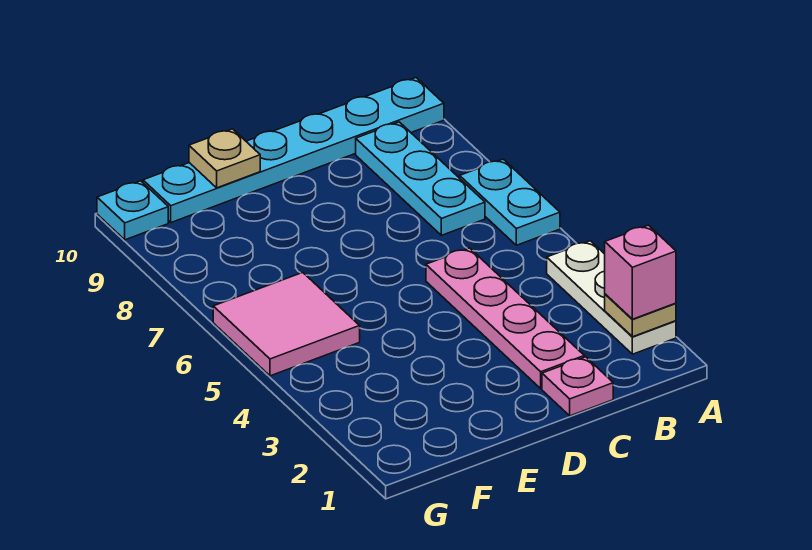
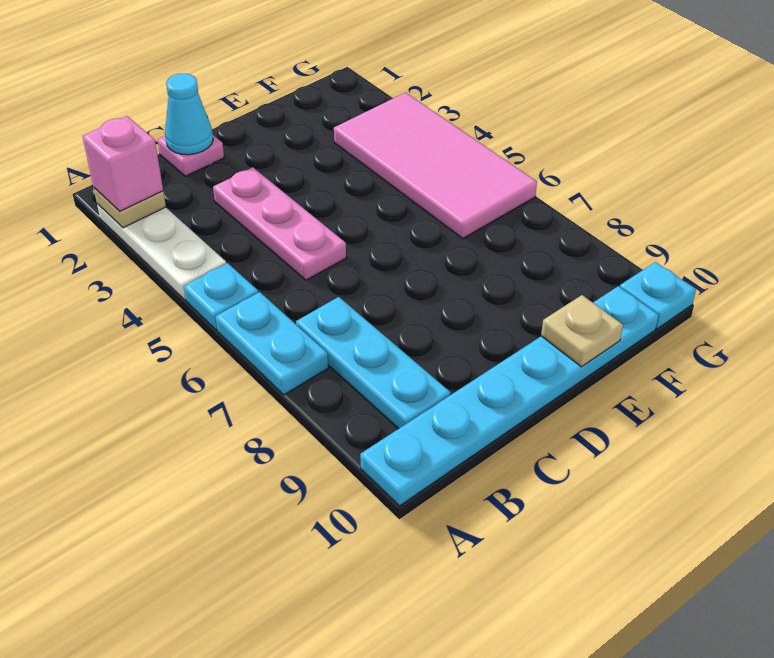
none -> cyan plate A5 level 1
none -> cyan cone C1 level 2
pink plate C2:C5 level 1 -> pink plate C3:C5 level 1
pink tile F5:G6 level 1 -> pink tile F3:G6 level 1

